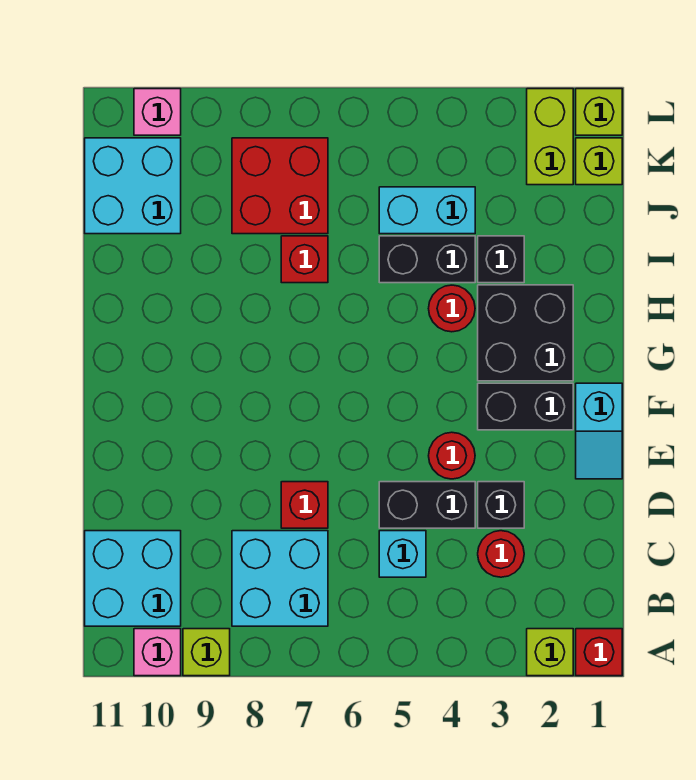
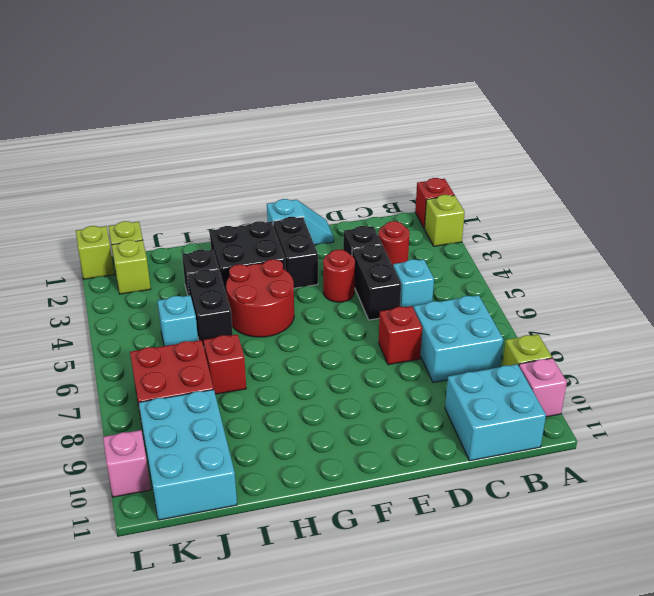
red round brick H4 level 1 -> red round brick G4:H5 level 1
cyan brick J4:J5 level 1 -> cyan brick J5 level 1
cyan brick J10:K11 level 1 -> cyan brick J9:K11 level 1
lime brick K2:L2 level 1 -> lime brick K2 level 1

